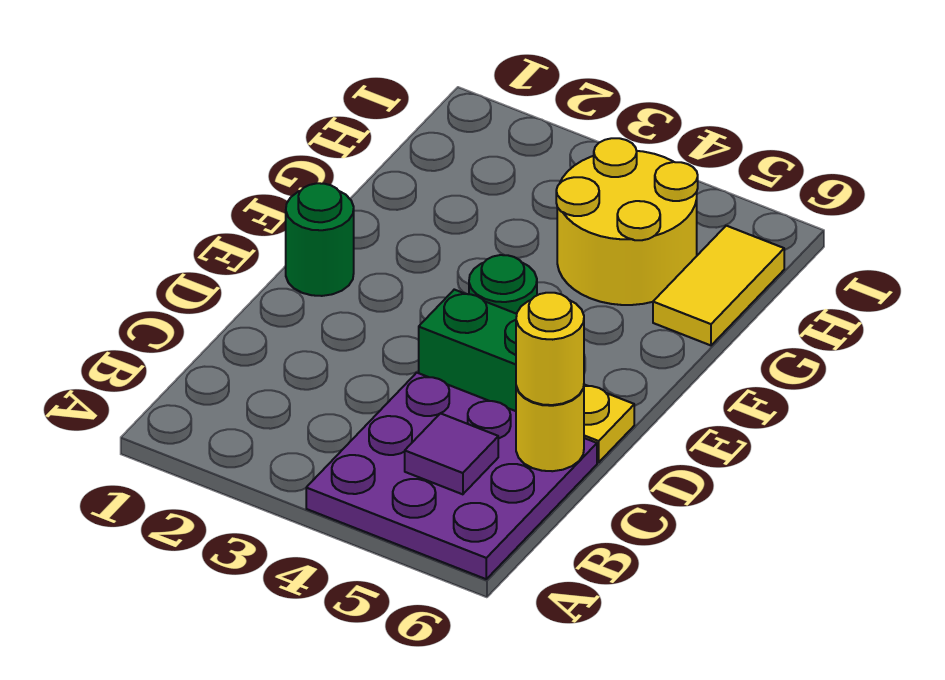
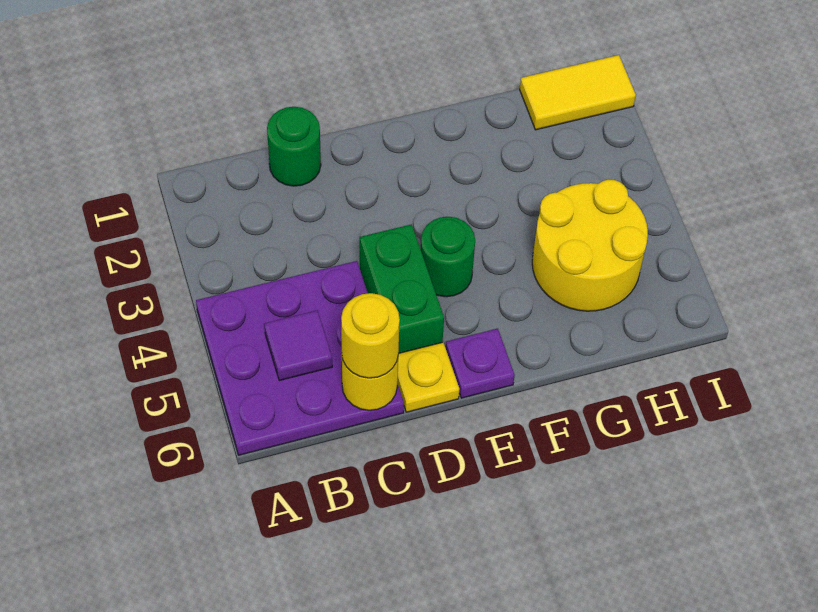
green round brick E1 level 1 -> green round brick C1 level 1
none -> purple plate E6 level 1
yellow tile G6:H6 level 1 -> yellow tile H1:I1 level 1

